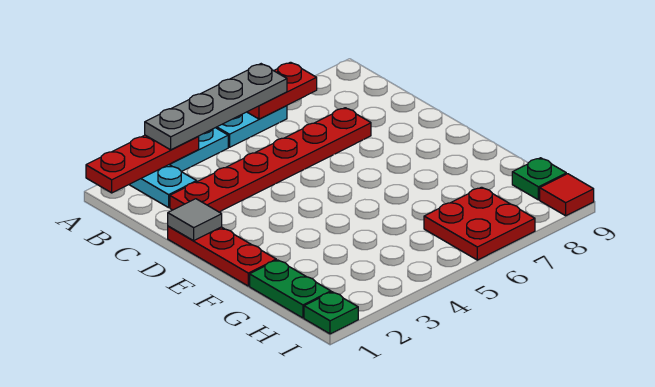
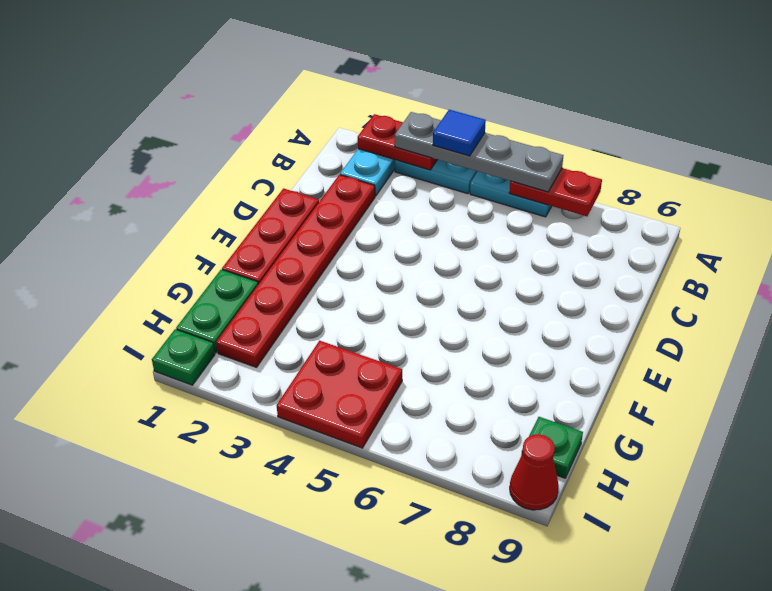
red plate A1:A3 level 2 -> red plate A2:A3 level 2
none -> blue tile A4 level 4
red plate C2:C7 level 1 -> red plate C2:H2 level 1
grey tile D1 level 2 -> none
red plate H6:I7 level 1 -> red plate H4:I5 level 1
red tile I9 level 1 -> red cone I9 level 1

